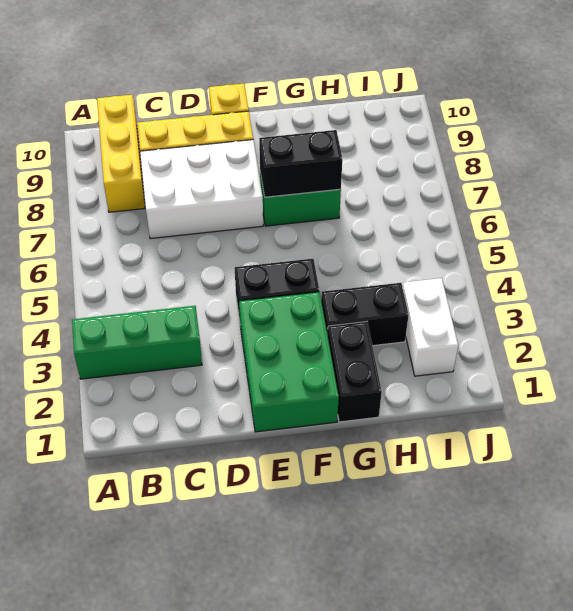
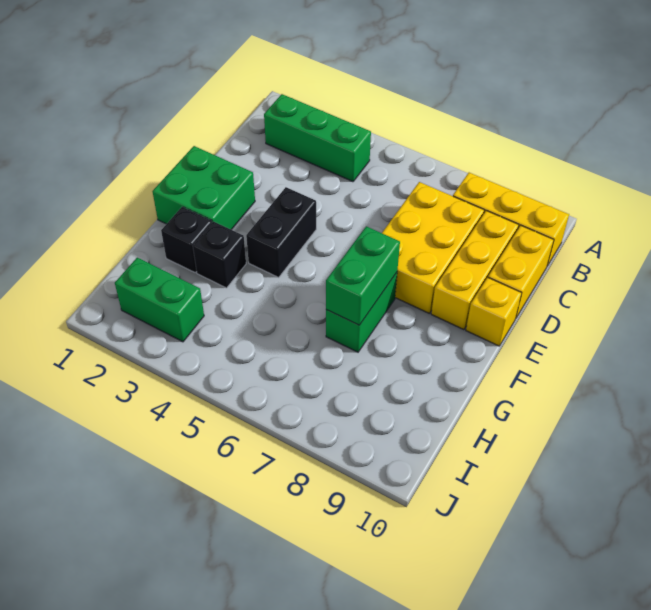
green brick A3:C3 level 1 -> green brick B2:B4 level 1
white brick C7:E8 level 1 -> yellow brick C7:E8 level 1
none -> yellow brick C10:D10 level 1
green brick E1:F3 level 1 -> green brick E1:F2 level 1
black brick F7:G7 level 2 -> green brick F7:G7 level 2
black brick G1:G2 level 1 -> black brick G2 level 1
black brick G3:H3 level 1 -> black brick G3 level 1
white brick I2:I3 level 1 -> green brick I2:I3 level 1

